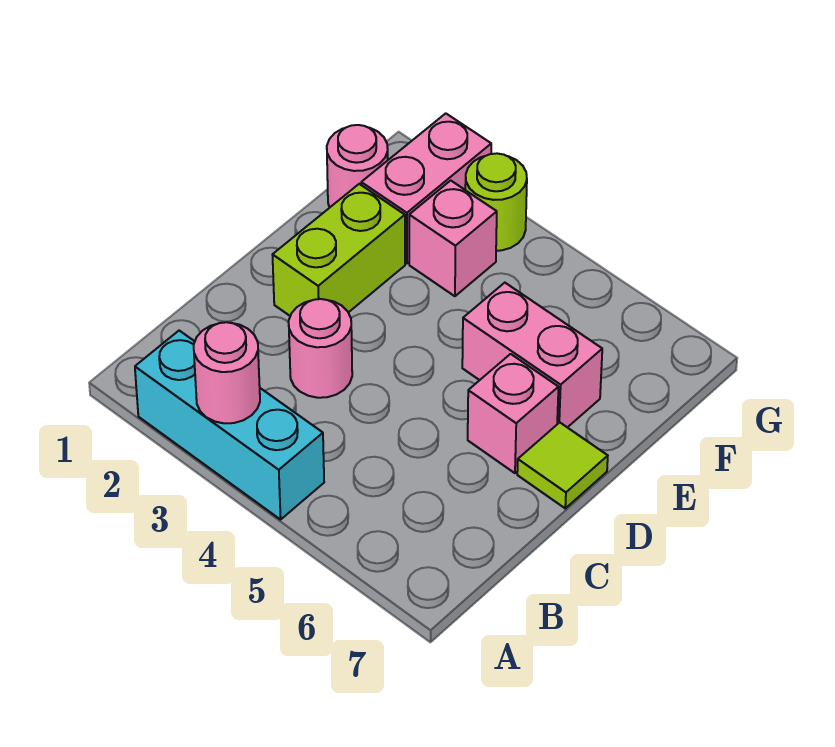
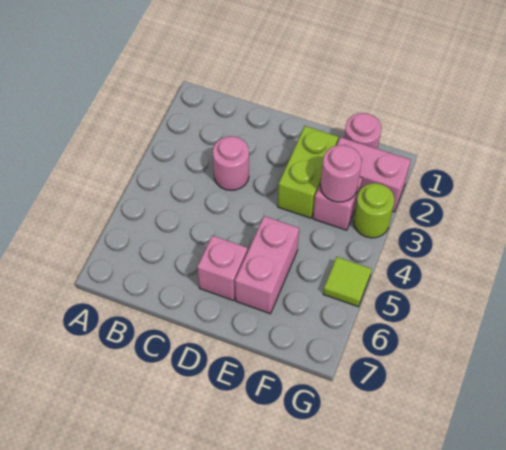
cyan brick A2:A4 level 1 -> none
pink round brick A3 level 2 -> pink round brick F3 level 2
lime brick D2:E2 level 1 -> lime brick E2:E3 level 1
lime tile D7 level 1 -> lime tile G5 level 1

